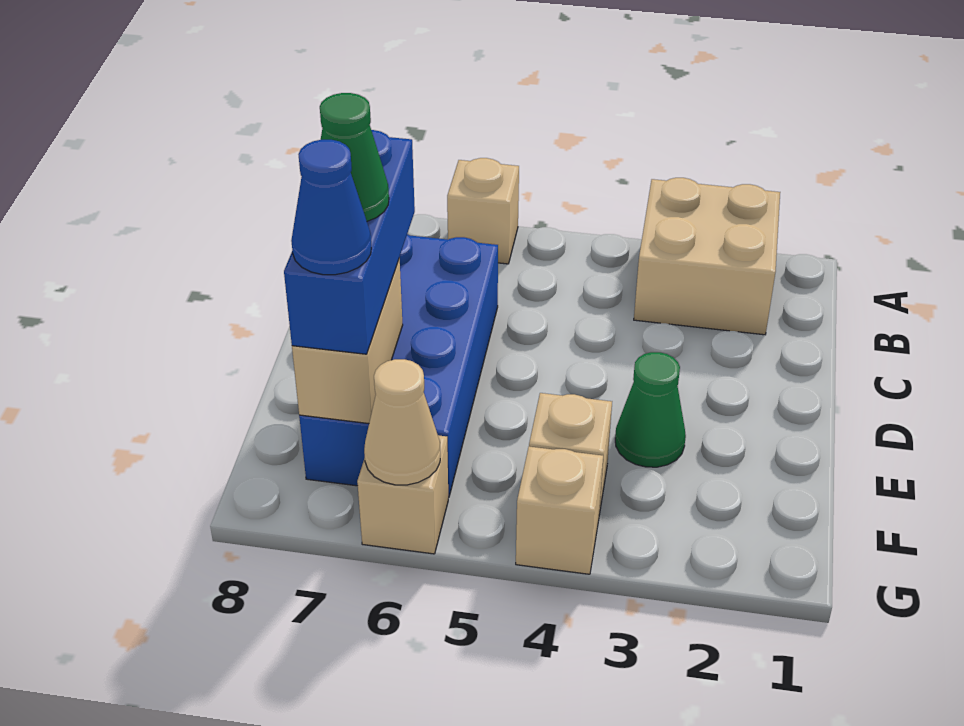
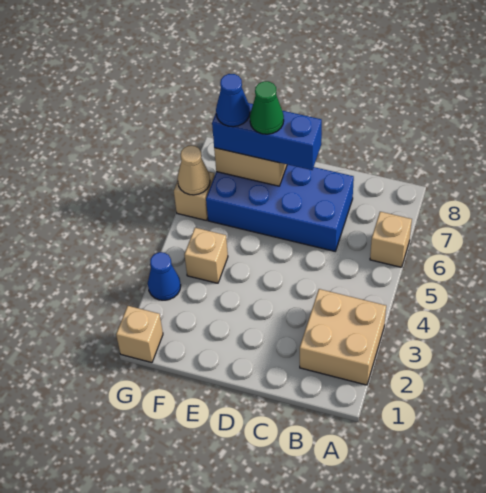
green cone E3 level 1 -> none
none -> blue cone G3 level 1
tan brick G4 level 1 -> tan brick G1 level 1

